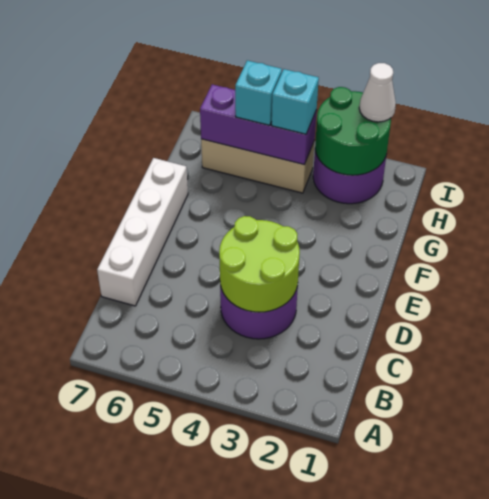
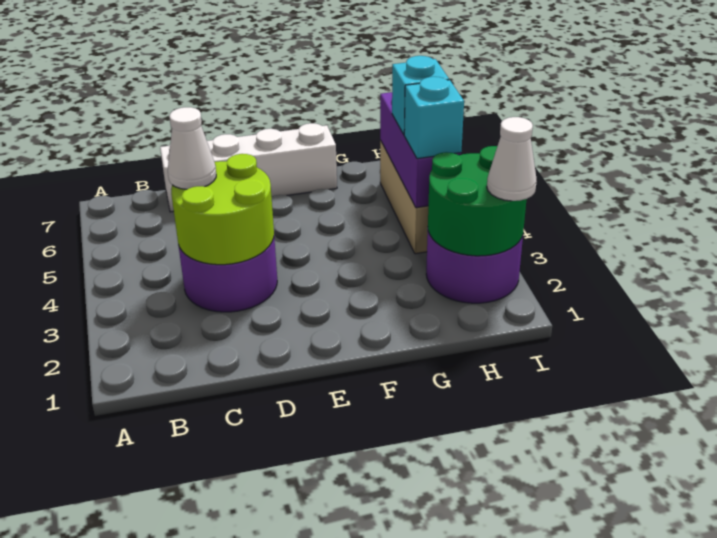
none -> white cone C4 level 3

